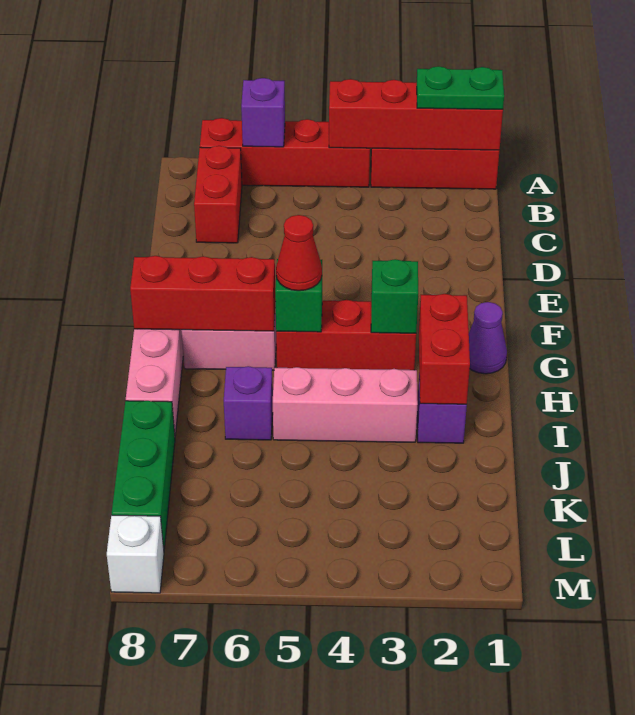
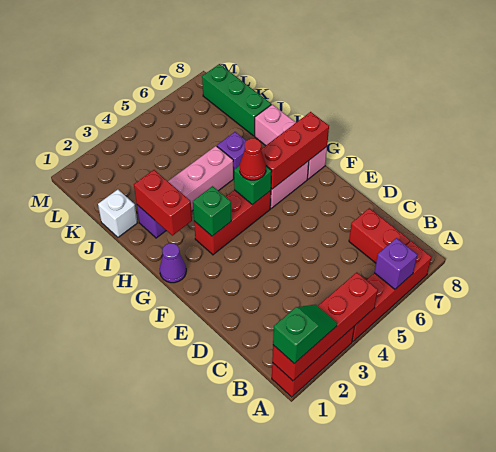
green plate A1:A2 level 3 -> green slope A1:A2 level 3 top 1
white brick M8 level 1 -> white brick J1 level 1

